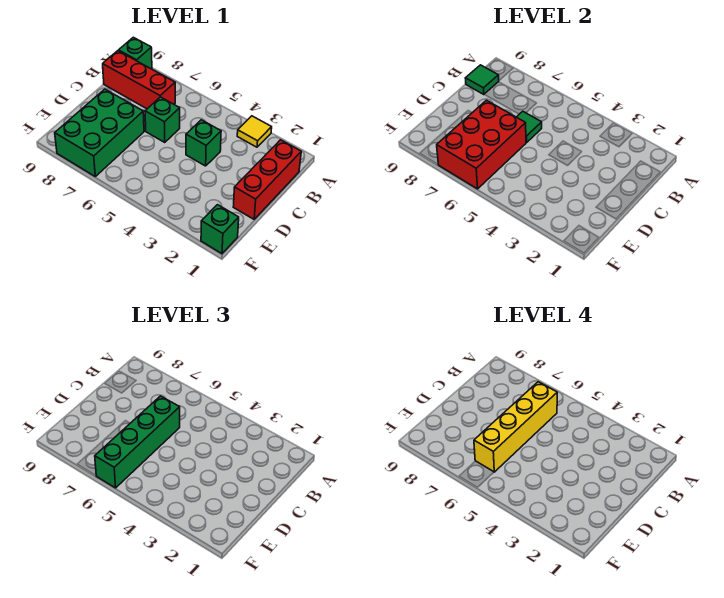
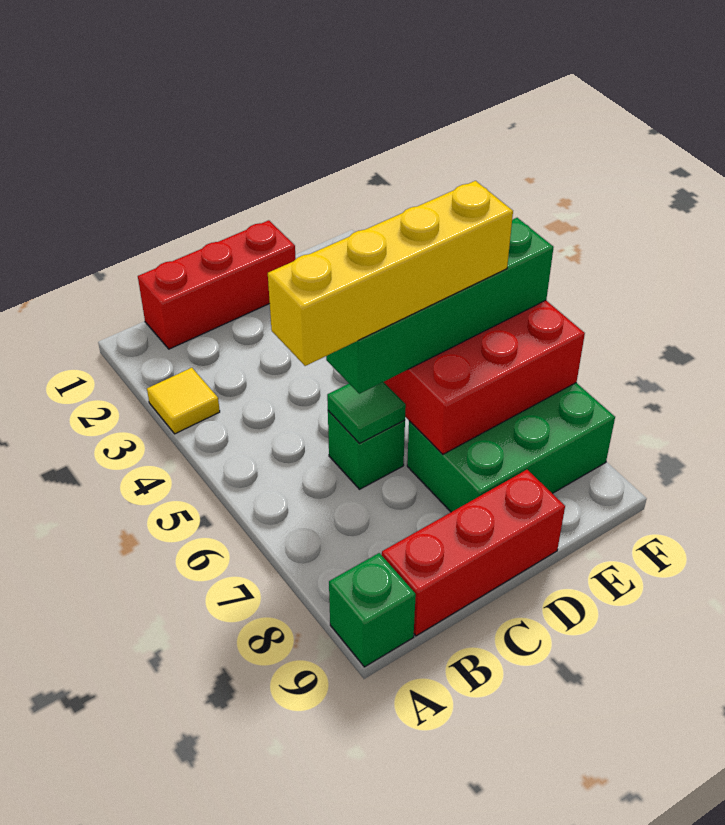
red brick B7:B9 level 1 -> red brick B9:D9 level 1
green tile B9 level 2 -> none
green brick C4 level 1 -> none
green brick F1 level 1 -> none

